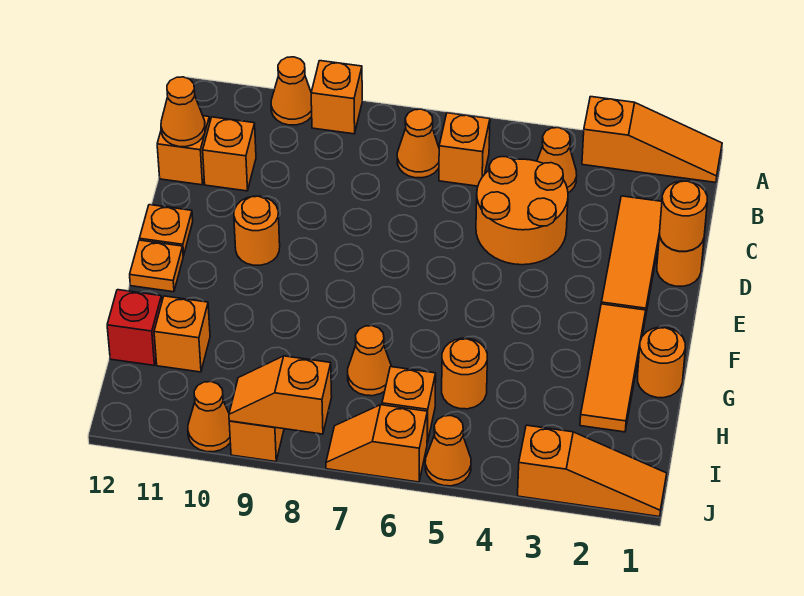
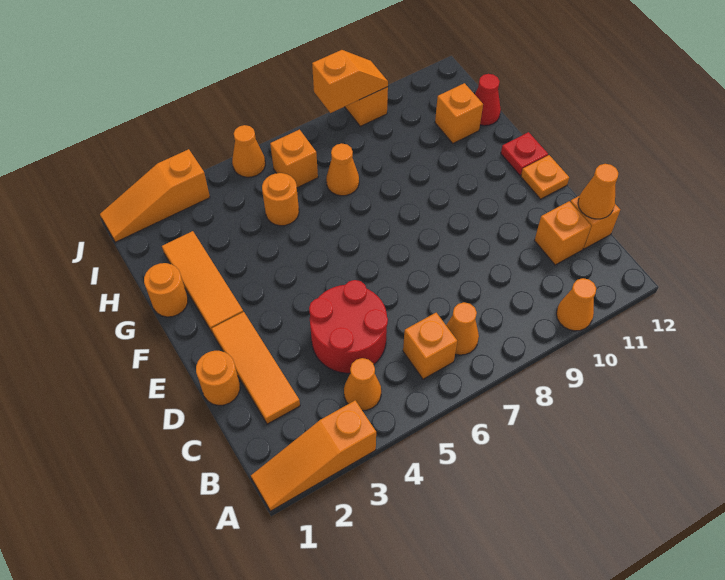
orange brick A9 level 1 -> none
orange round brick C4:D5 level 1 -> red round brick C4:D5 level 1
orange round brick D1 level 2 -> none
orange round brick E10 level 1 -> none
orange plate F12 level 1 -> red plate F12 level 1
red brick H12 level 1 -> red cone H12 level 1
orange slope J6:J7 level 1 top 6 -> none
orange cone J10 level 1 -> none

